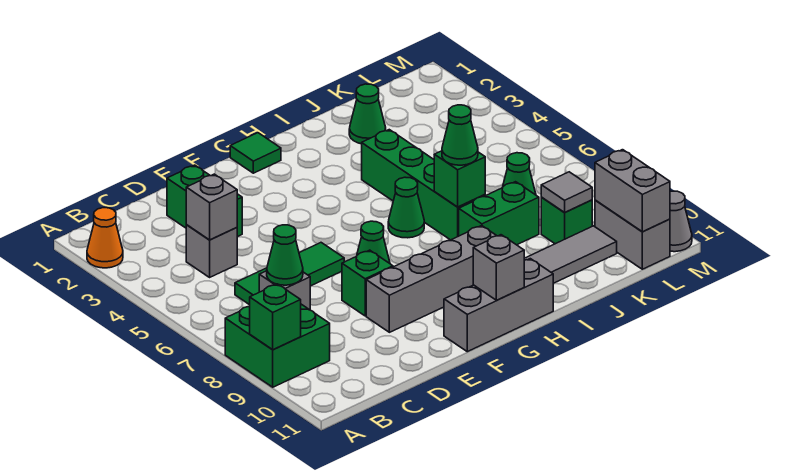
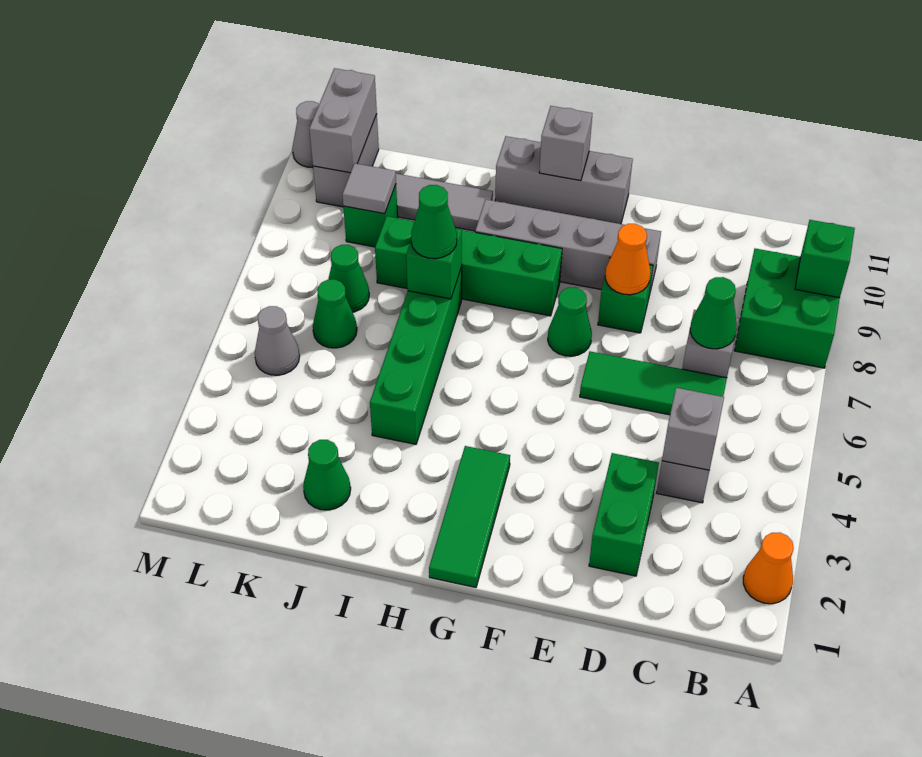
none -> orange cone E8 level 2
green tile G1 level 1 -> green tile G1:G3 level 1
green cone H6 level 1 -> green cone K6 level 1
green brick I8:J8 level 1 -> green brick G8:J8 level 1
none -> grey cone L5 level 1

